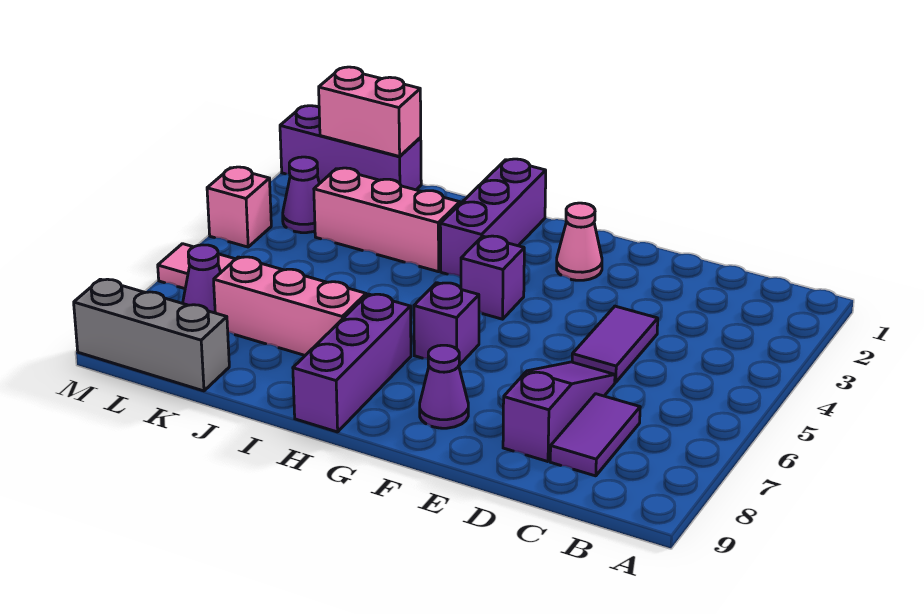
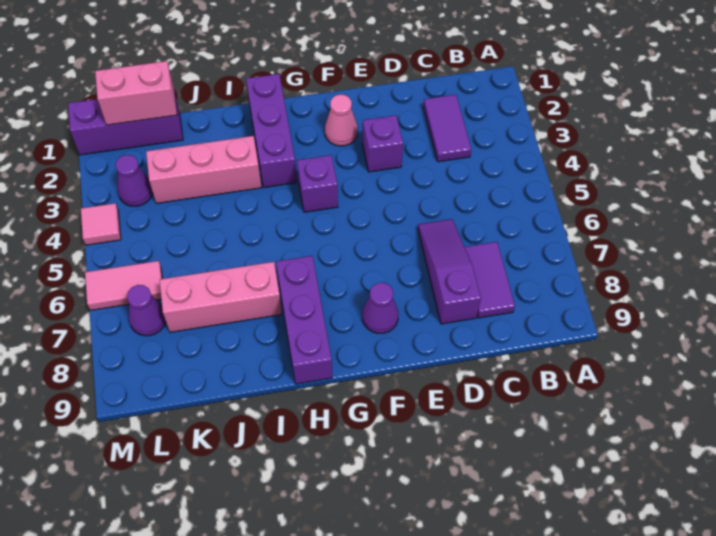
purple tile D4:D5 level 1 -> purple tile C2:C3 level 1
purple brick G6 level 1 -> purple brick E3 level 1
grey brick K9:M9 level 1 -> none
pink brick M4 level 1 -> pink tile M4 level 1

